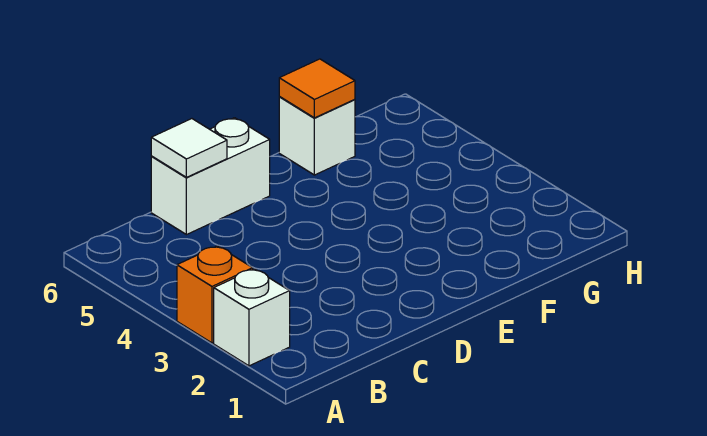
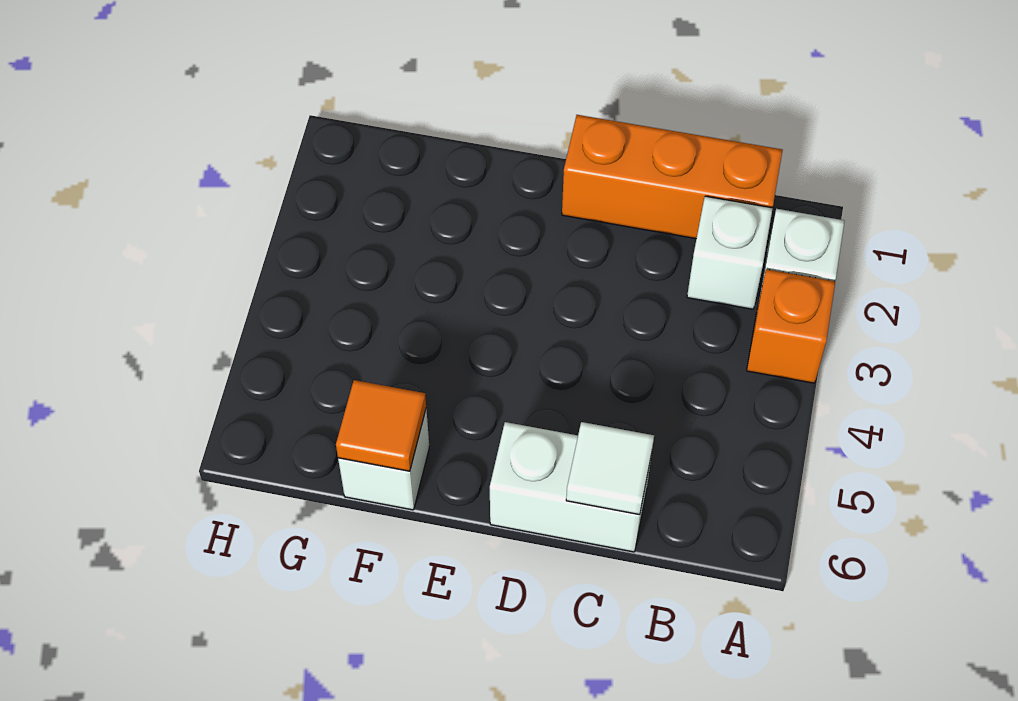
none -> orange brick B1:D1 level 1
none -> white brick B2 level 1

